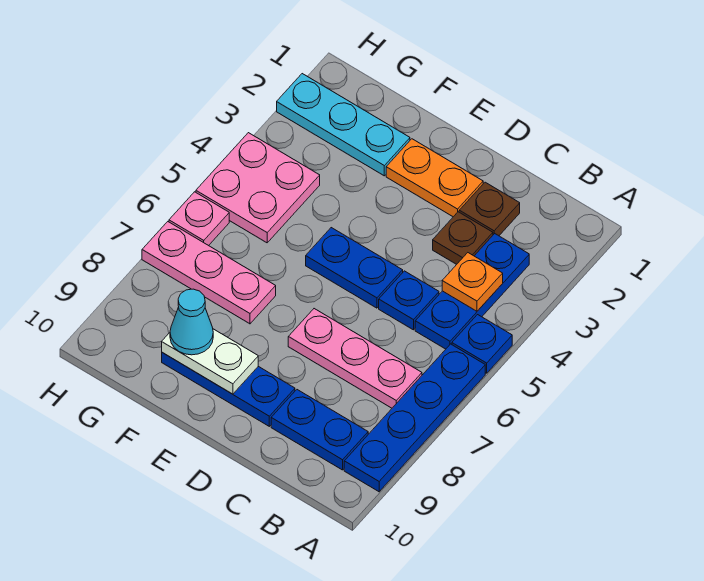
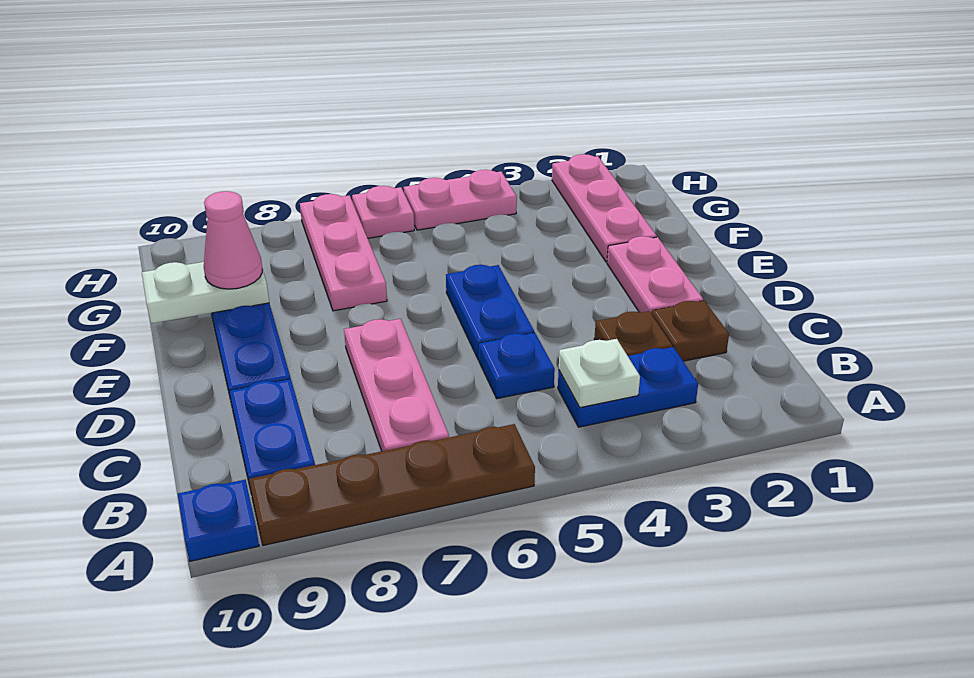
blue plate A5 level 1 -> blue plate A10 level 1
blue plate A6:A9 level 1 -> brown plate A6:A9 level 1
blue plate B3:B5 level 1 -> blue plate B3:B4 level 1
orange plate B4 level 2 -> white plate B4 level 2
orange plate D2:E2 level 1 -> pink plate D2:E2 level 1
white plate E9:F9 level 2 -> white plate F9:F10 level 2
cyan plate F2:H2 level 1 -> pink plate F2:H2 level 1
cyan cone F9 level 3 -> pink cone F9 level 3
pink plate G4:H5 level 1 -> pink plate H4:H5 level 1

